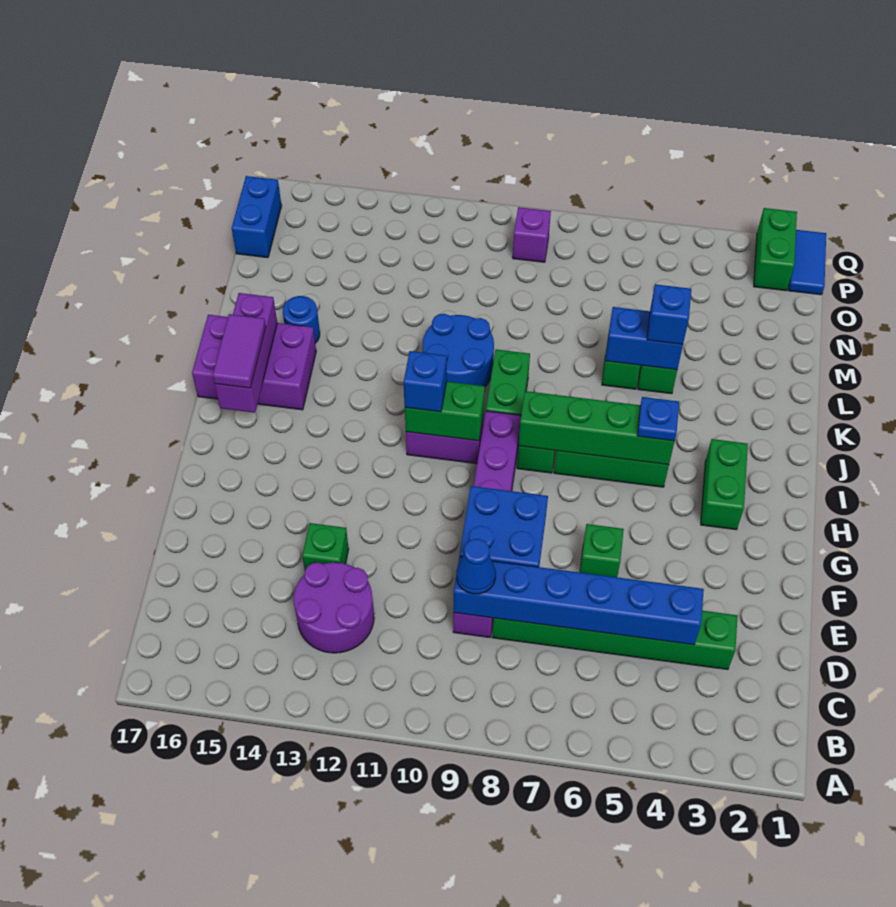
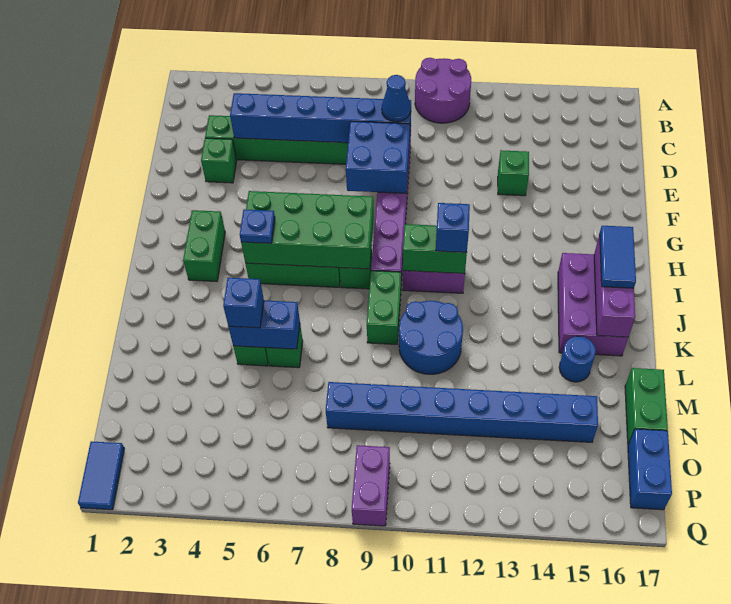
purple round brick C12:D13 level 1 -> purple round brick A10:B11 level 1
green brick F6 level 1 -> green brick E3 level 1
green brick I5:I8 level 2 -> green brick H5:I8 level 2
purple tile I16:J16 level 3 -> blue tile I16:J16 level 3
purple brick J15:K17 level 1 -> purple brick I15:K16 level 1
none -> blue brick N8:N15 level 1
green brick P2:Q2 level 1 -> green brick M17:N17 level 1
purple brick P9 level 1 -> purple brick P9:Q9 level 1

